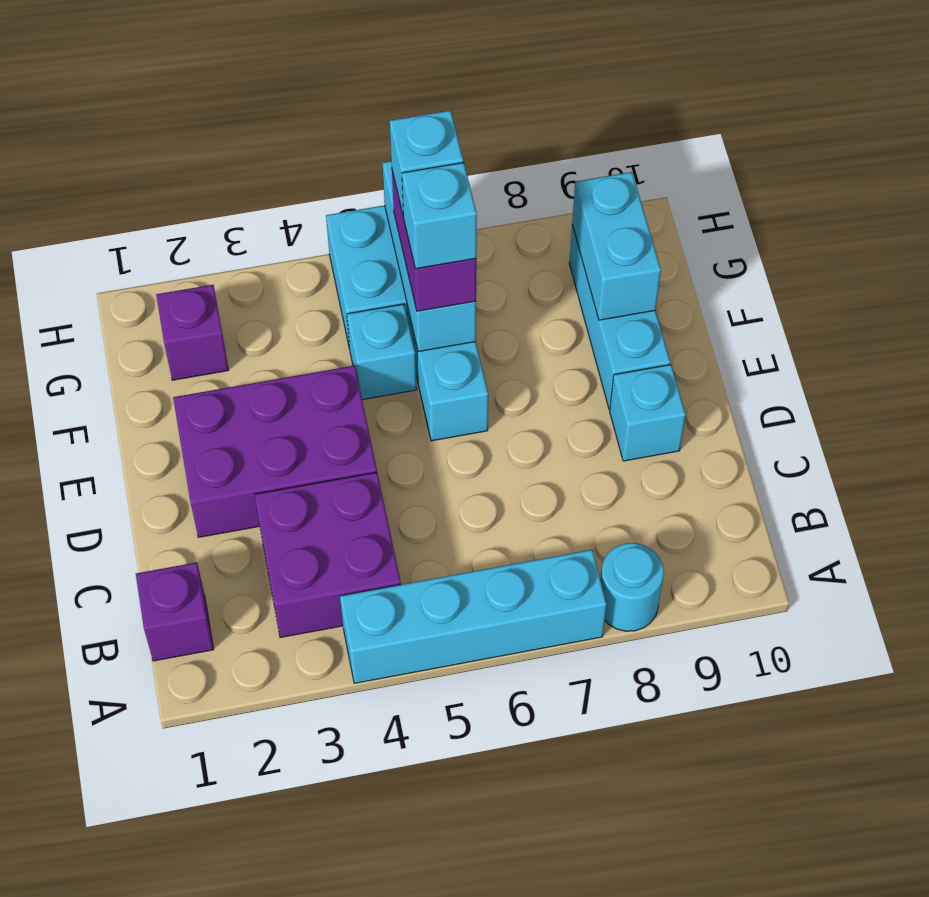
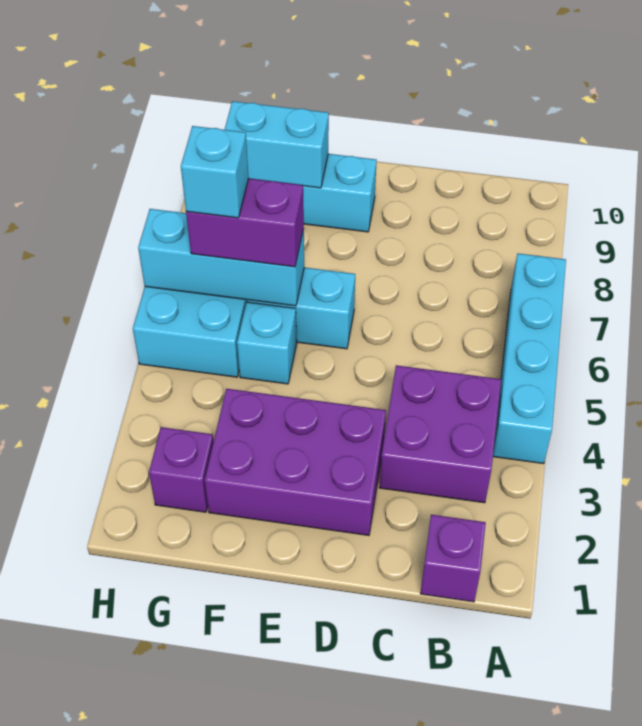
cyan round brick A8 level 1 -> none
purple brick D2:E4 level 1 -> purple brick D2:F3 level 1
cyan brick D9 level 1 -> none
cyan brick F6 level 4 -> none

